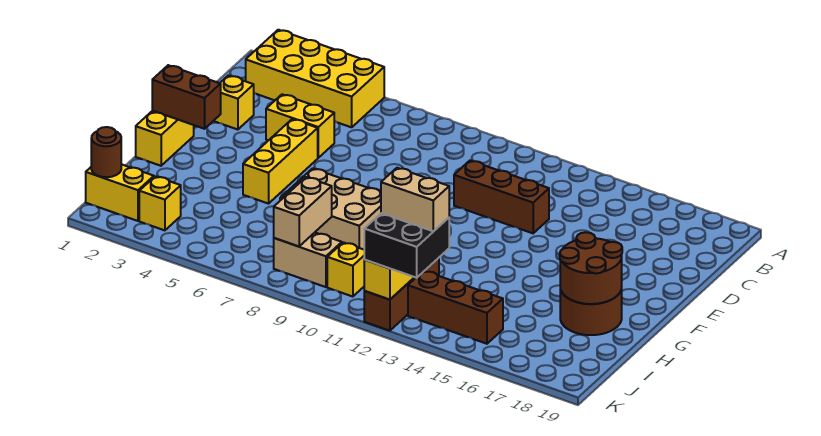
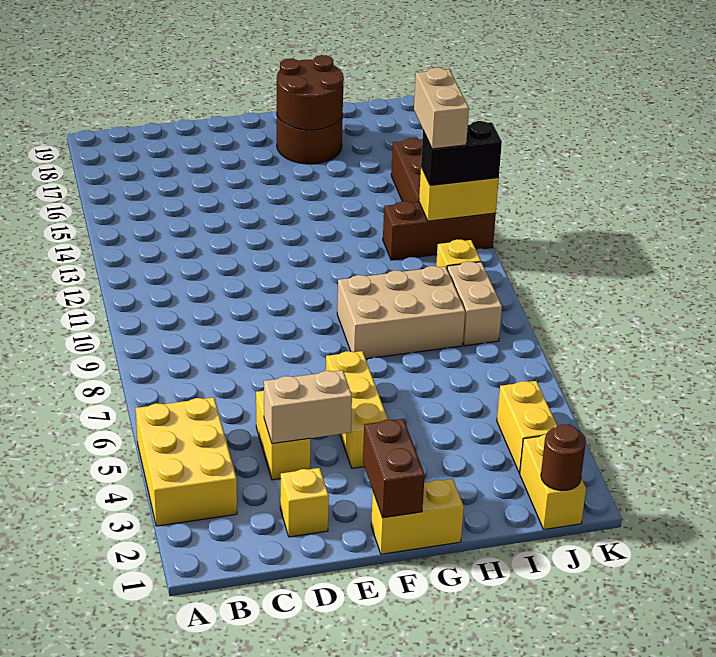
yellow brick A2:B5 level 1 -> yellow brick A3:B5 level 1
brown brick D11:D13 level 1 -> none
yellow brick E5:G5 level 1 -> yellow brick F4:F6 level 1
tan brick G7:H9 level 1 -> tan brick G8:I9 level 1
tan brick I8:J8 level 2 -> tan brick D4:E4 level 2
yellow brick J3 level 1 -> yellow brick J3:J4 level 1
black brick J12:K13 level 3 -> black brick J12:K12 level 3

